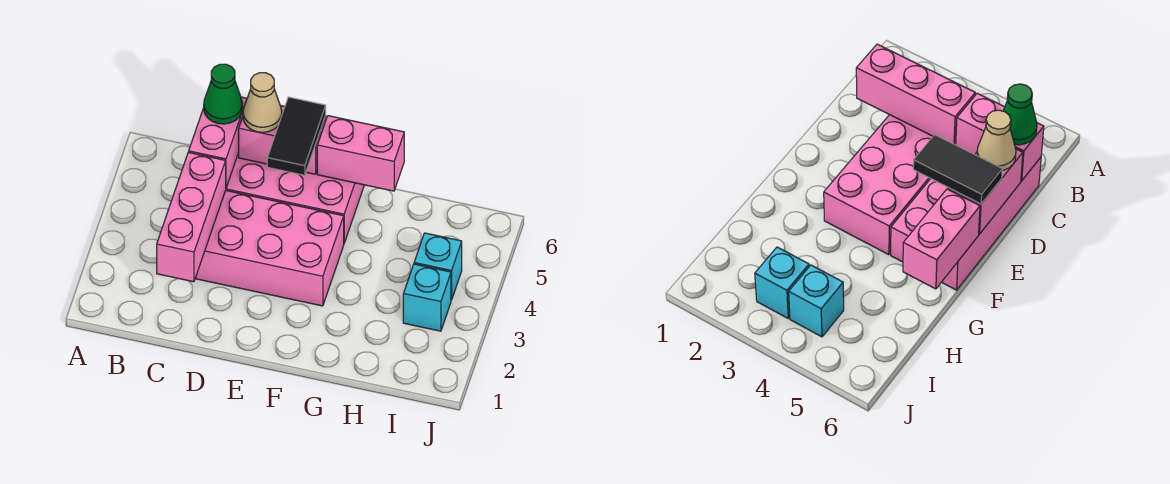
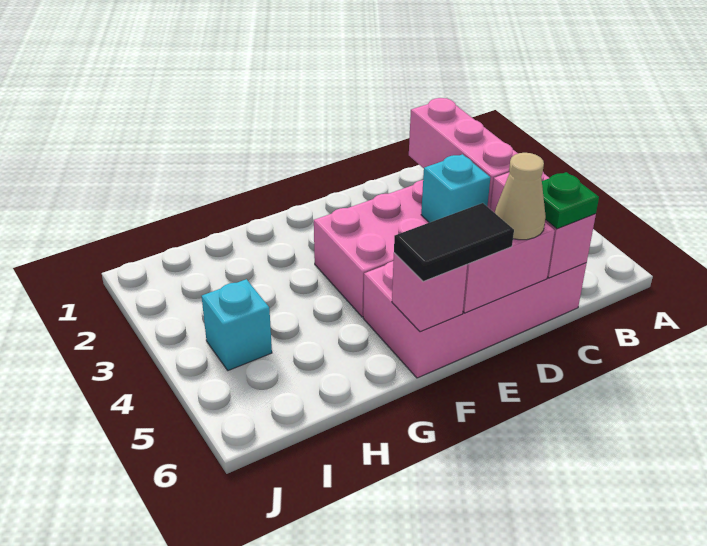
green cone C6 level 3 -> green plate C6 level 3
black tile E5:E6 level 3 -> black tile E6:F6 level 3
pink brick F6:G6 level 2 -> pink brick F6 level 2
cyan brick I3 level 1 -> cyan brick D4 level 2

